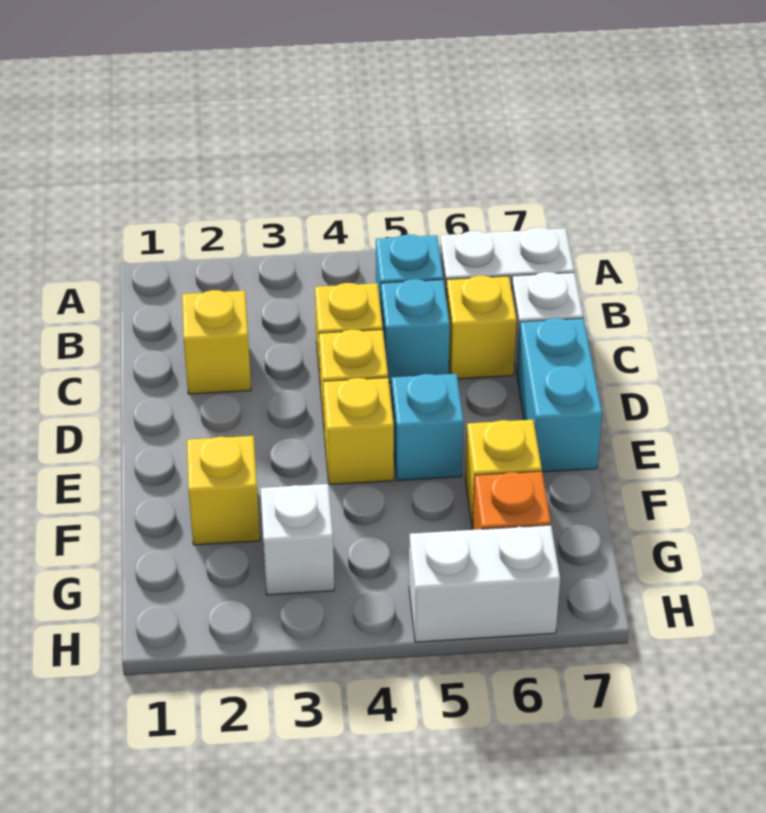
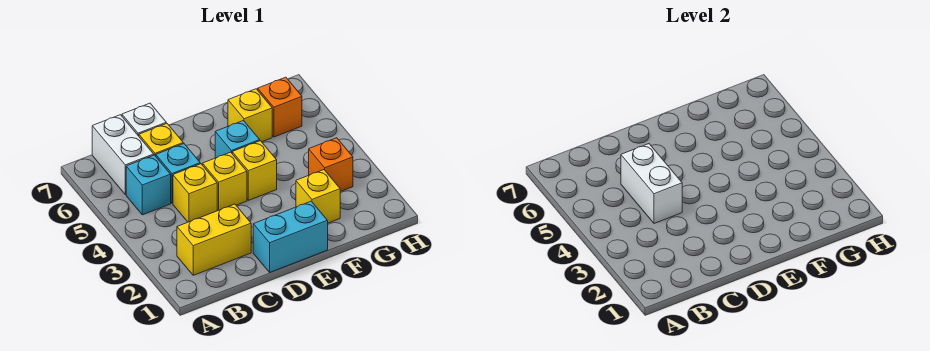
yellow brick C2 level 1 -> yellow brick B2:C2 level 1
cyan brick D7:E7 level 1 -> cyan brick D1:E1 level 1
white brick G3 level 1 -> orange brick G3 level 1
white brick H5:H6 level 1 -> white brick C4:C5 level 2

